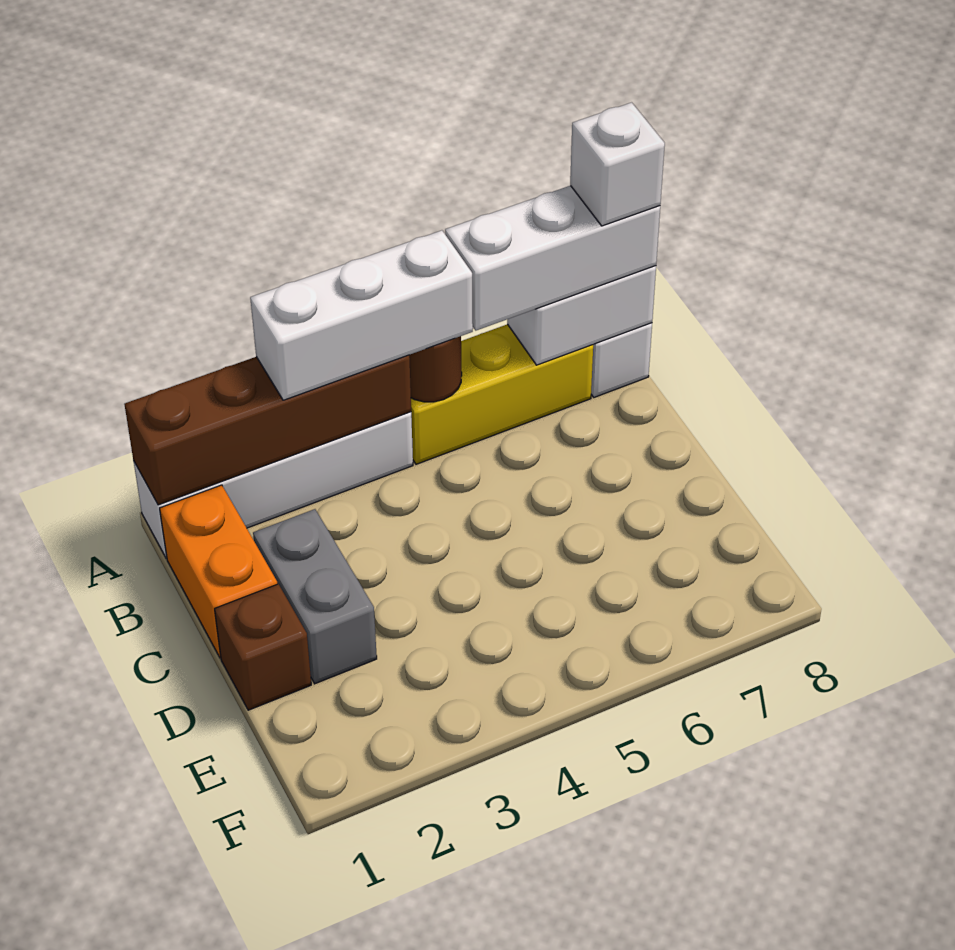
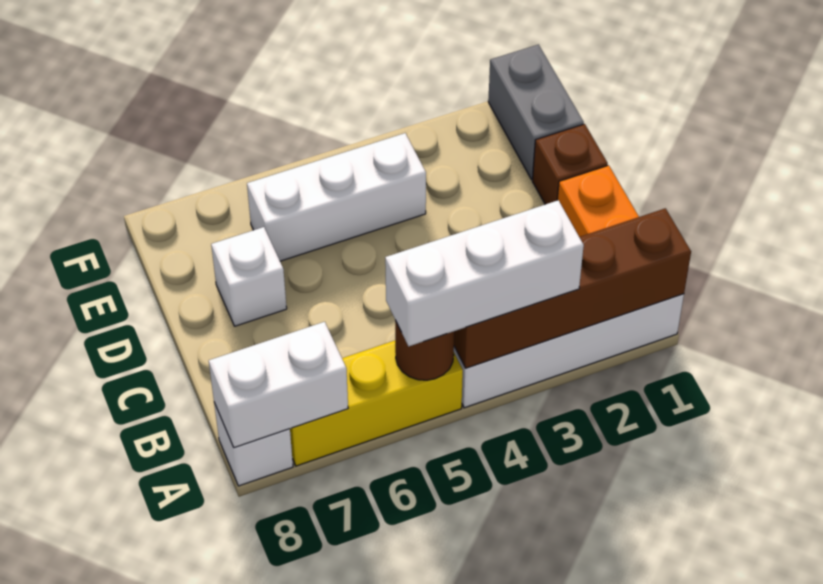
white brick A6:A8 level 3 -> white brick E4:E6 level 1
white brick A8 level 4 -> white brick D7 level 1
grey brick C2:D2 level 1 -> grey brick E1:F1 level 1

